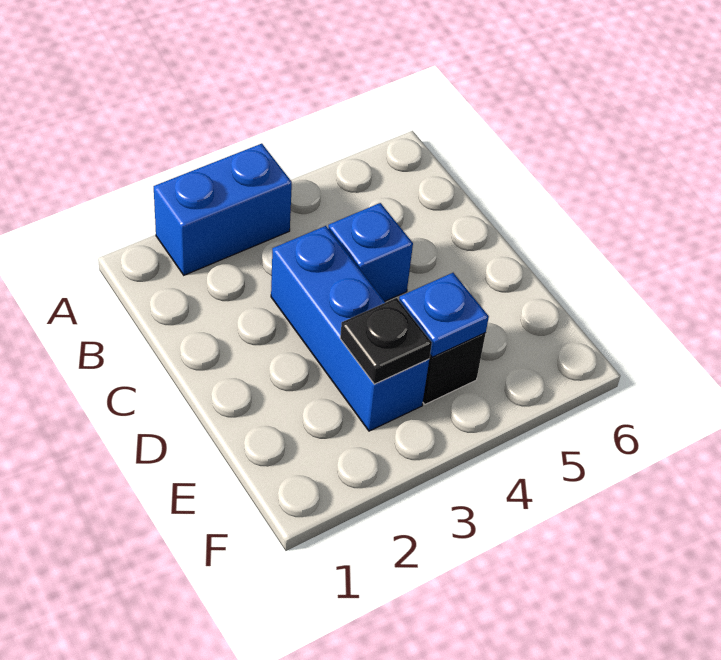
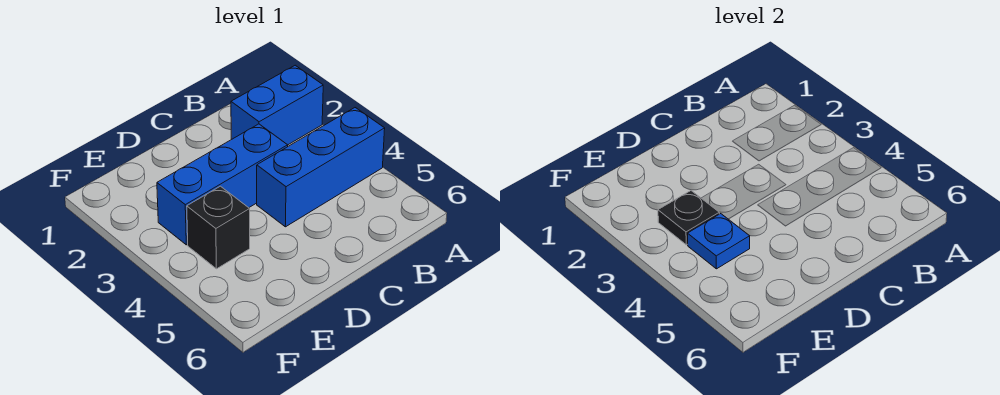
blue brick A2:A3 level 1 -> blue brick A2:B2 level 1
blue brick C4 level 1 -> blue brick A4:C4 level 1

